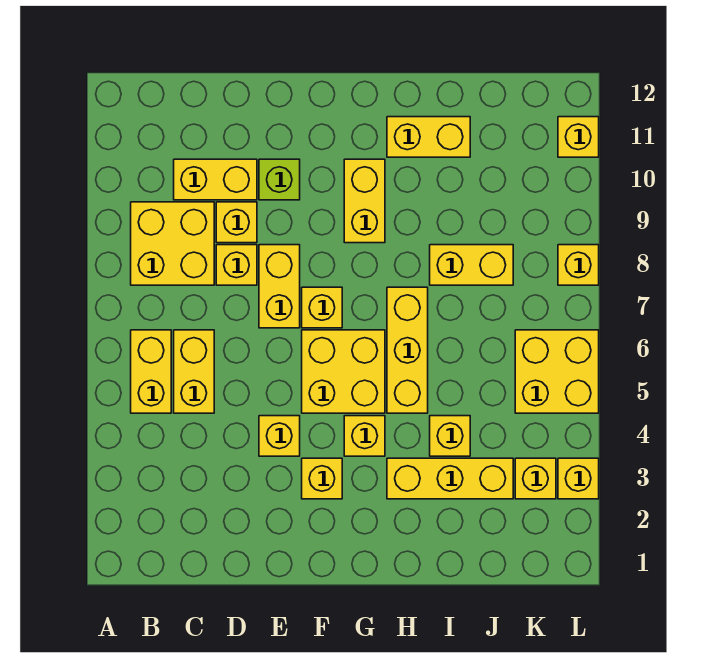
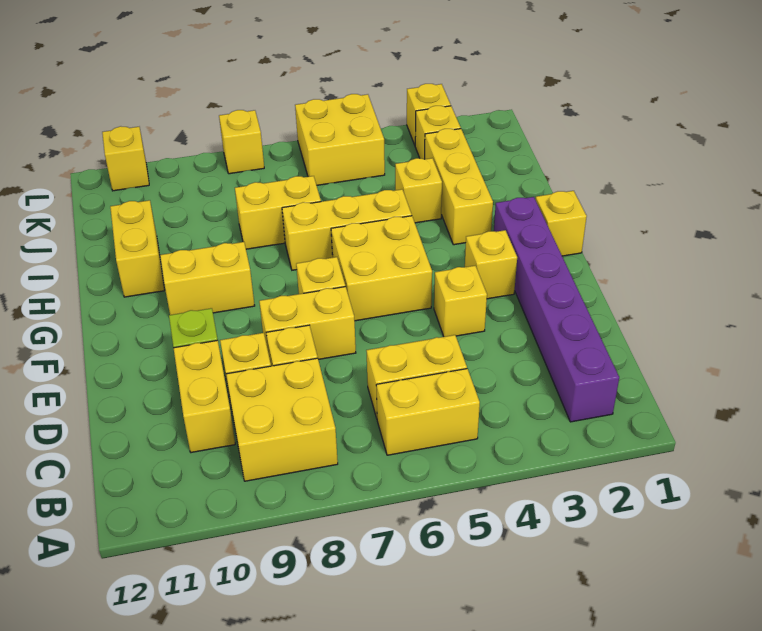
none -> purple brick B2:G2 level 1
yellow brick G4 level 1 -> yellow brick G1 level 1
yellow brick I8:J8 level 1 -> yellow brick I7:I8 level 1

